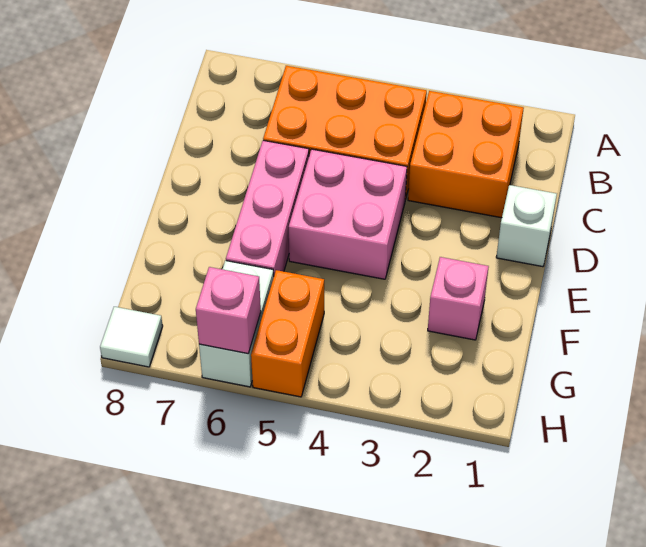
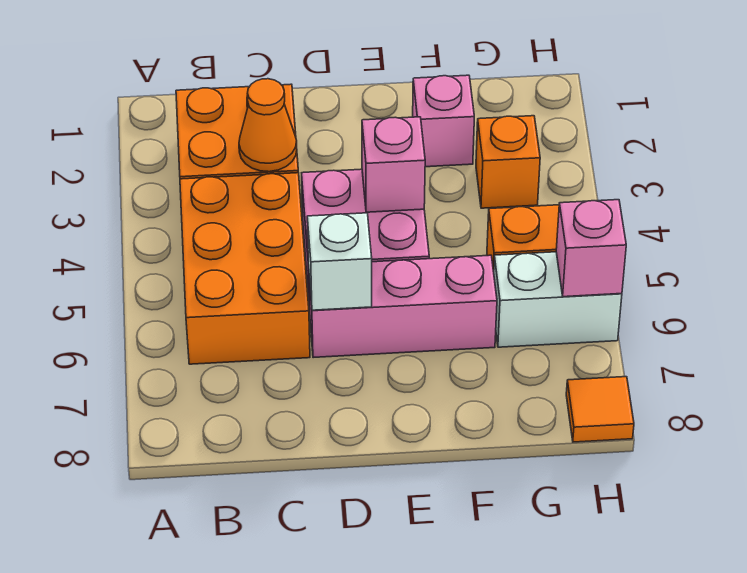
none -> orange cone C3 level 2
white brick D1 level 1 -> white brick D6 level 2
none -> pink brick E4 level 2
none -> orange brick G3 level 1
white tile H8 level 1 -> orange tile H8 level 1

